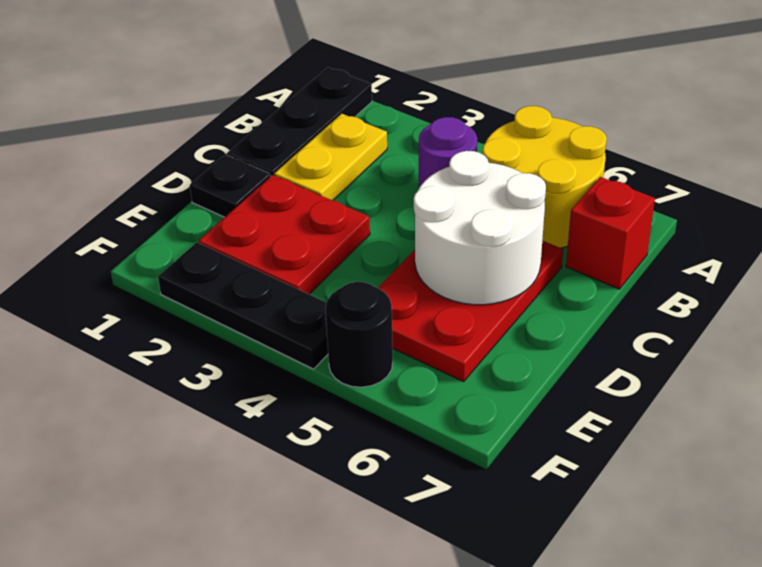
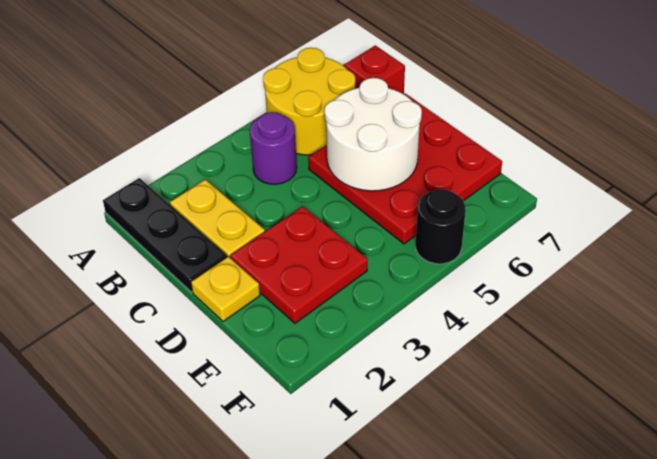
red plate C5:E6 level 1 -> red plate C5:E7 level 1
black plate D1 level 1 -> yellow plate D1 level 1
black plate F2:F4 level 1 -> none

